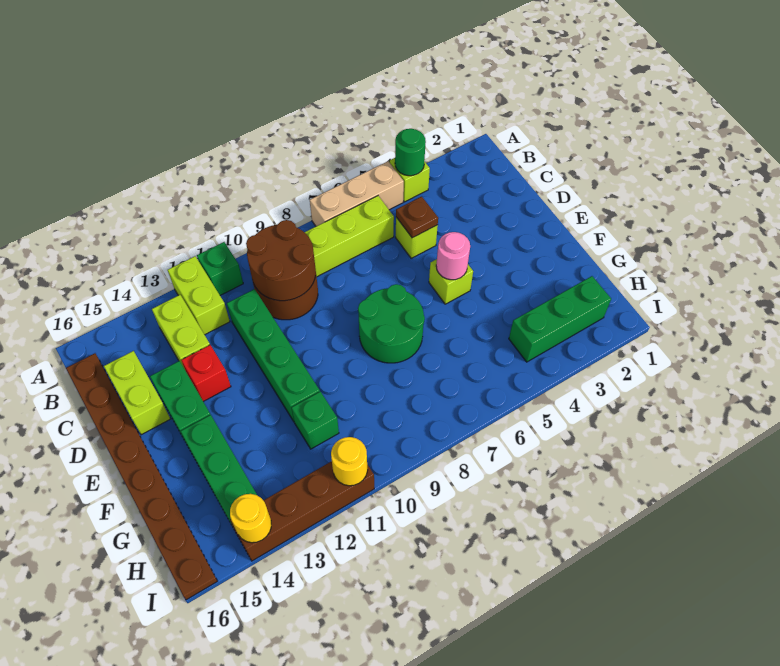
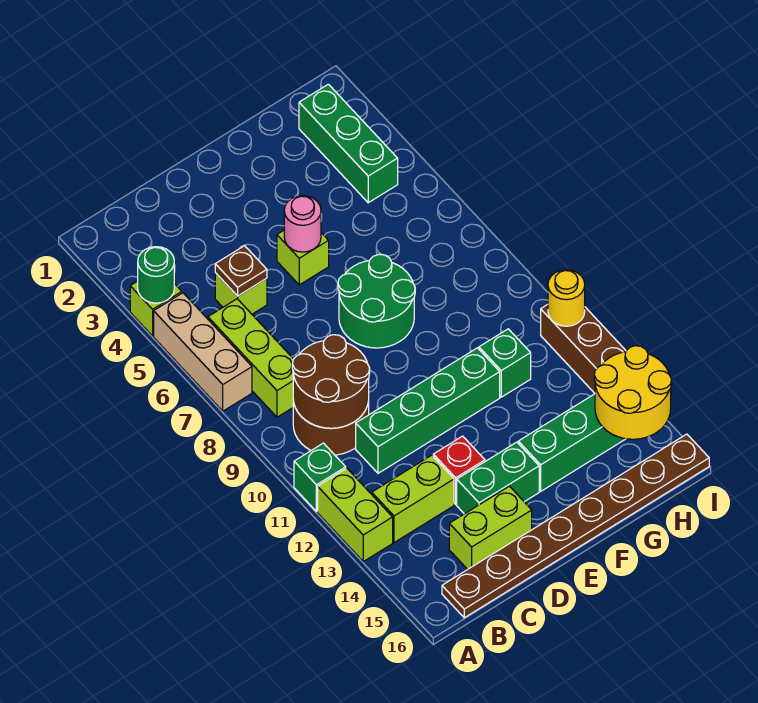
lime brick A12:B12 level 1 -> lime brick A12:A13 level 1
yellow round brick I14 level 2 -> yellow round brick H14:I15 level 2

